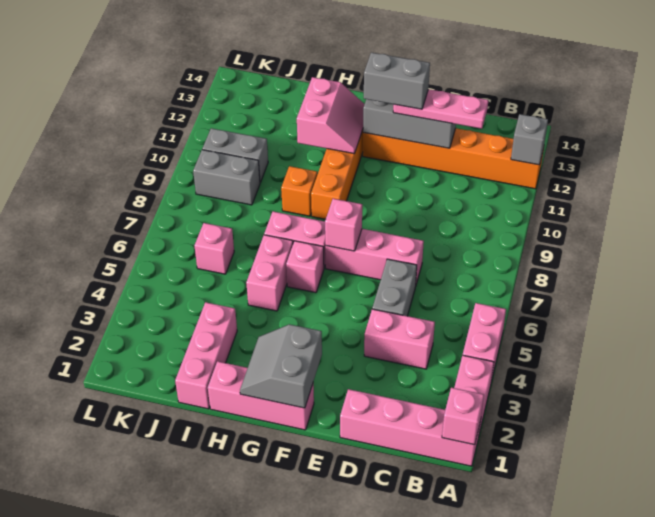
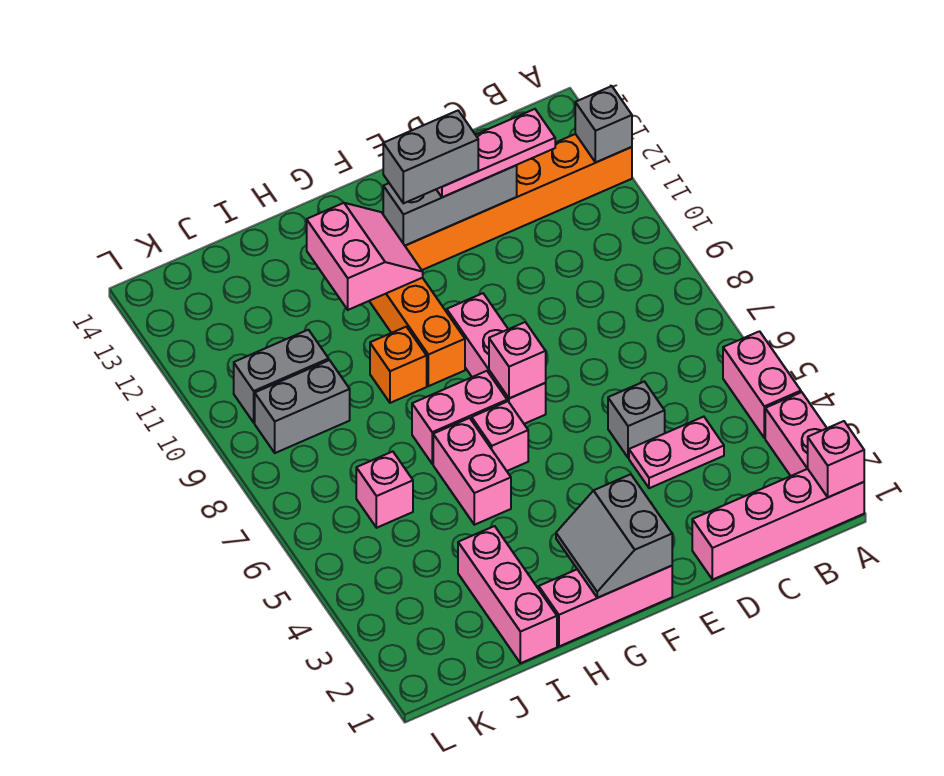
pink brick C4:D4 level 1 -> pink plate C4:D4 level 1
grey brick D5:D6 level 1 -> grey brick D5 level 1
pink brick D7:F7 level 1 -> pink brick F7:F9 level 1

